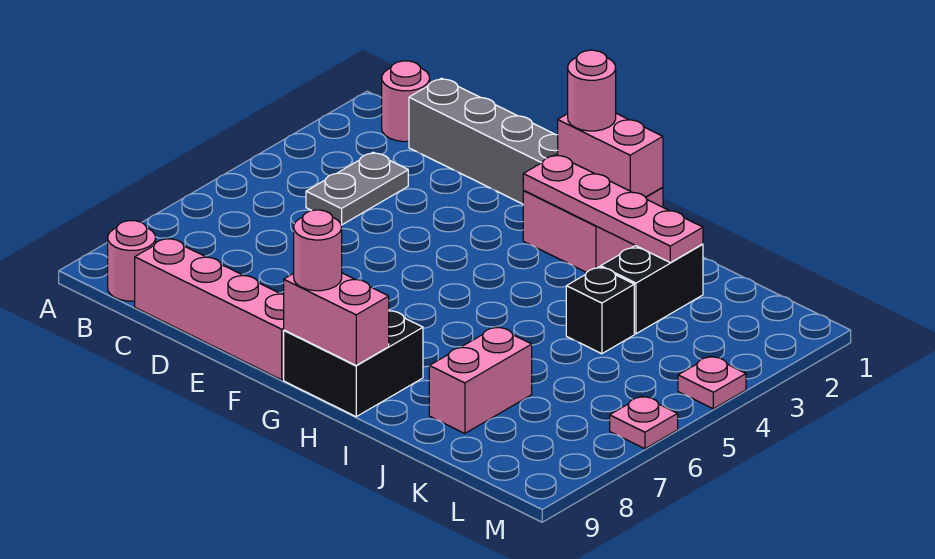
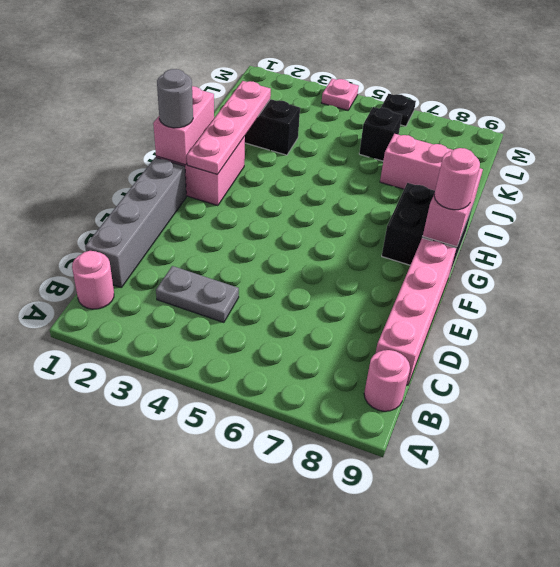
pink round brick G1 level 3 -> grey round brick G1 level 3
black brick J4 level 1 -> black brick K6 level 1
pink plate M6 level 1 -> black plate M6 level 1

